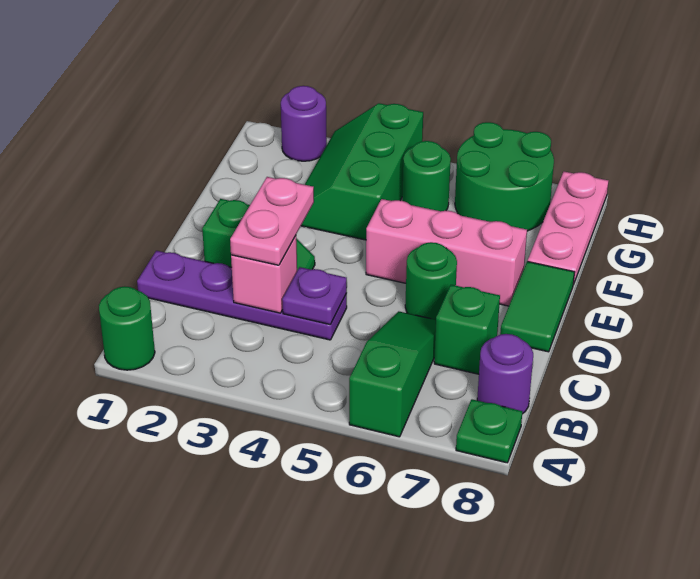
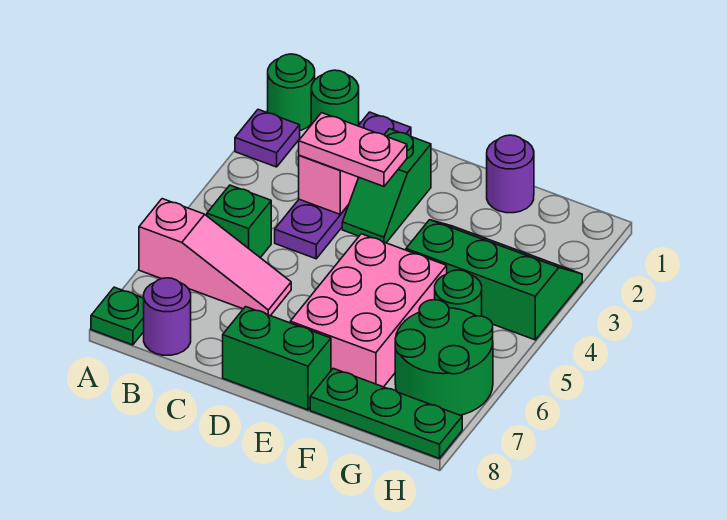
green slope A6:C6 level 1 top A -> pink slope A6:C6 level 1 top A
purple plate C4 level 2 -> purple plate A2 level 1
green brick C7 level 1 -> green brick B5 level 1
green round brick D6 level 1 -> green round brick B1 level 1
green tile D8:E8 level 1 -> green brick D8:E8 level 1
pink brick E5:E7 level 1 -> pink brick E5:F7 level 1
pink plate F8:H8 level 1 -> green plate F8:H8 level 1
purple round brick H2 level 1 -> purple round brick F1 level 1

